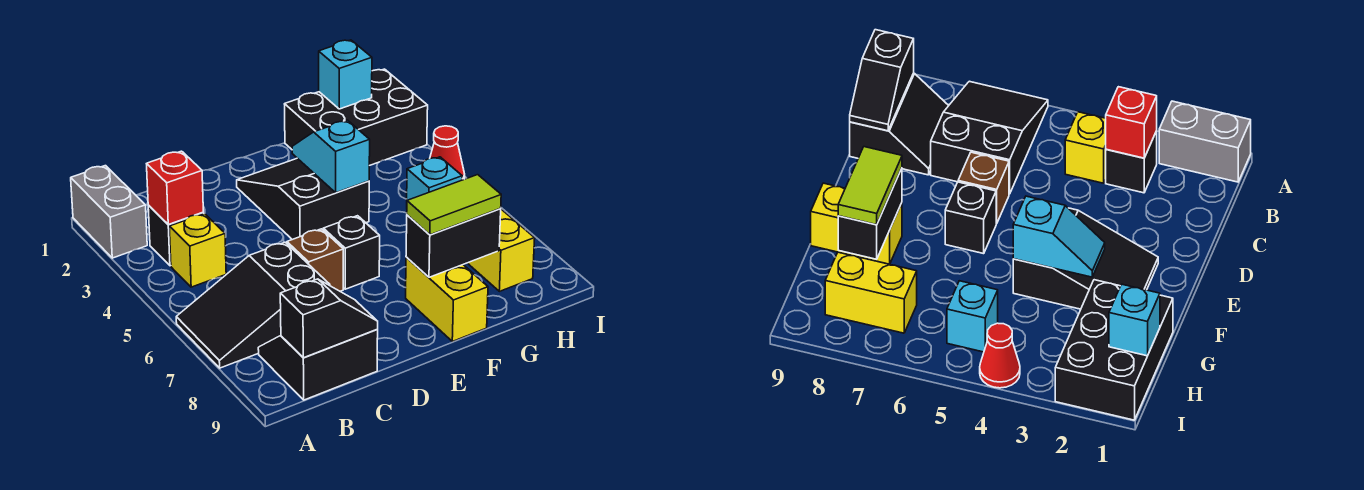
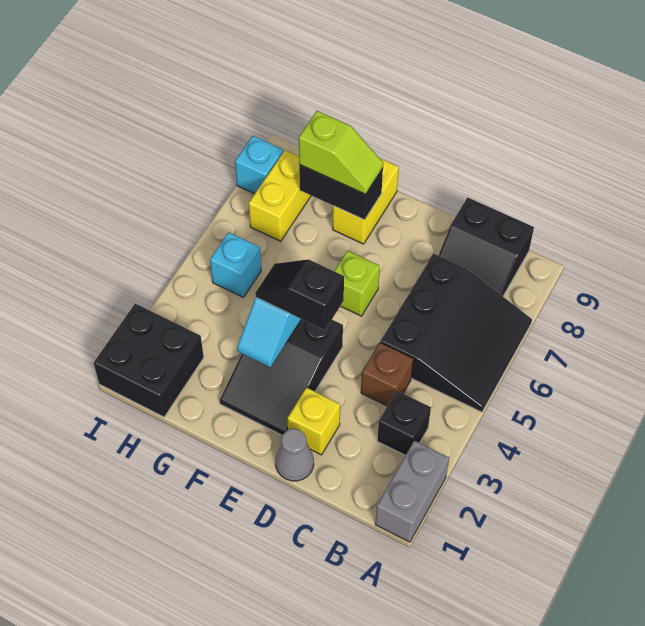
black slope A6:C7 level 1 top C -> black slope A5:C7 level 1 top C
red brick B3 level 2 -> none
yellow brick B4 level 1 -> yellow brick D2 level 1
black slope B9:C9 level 2 top B -> black slope E4:F4 level 3 top E
none -> grey cone D1 level 1
brown brick D6 level 1 -> brown brick C4 level 1
black brick E6 level 1 -> lime brick E6 level 1
lime tile F8:G8 level 3 -> lime slope F8:G8 level 3 top G
black brick G1:I2 level 1 -> black brick H1:I2 level 1
cyan brick H1 level 2 -> cyan brick I8 level 1
red cone I4 level 1 -> none

